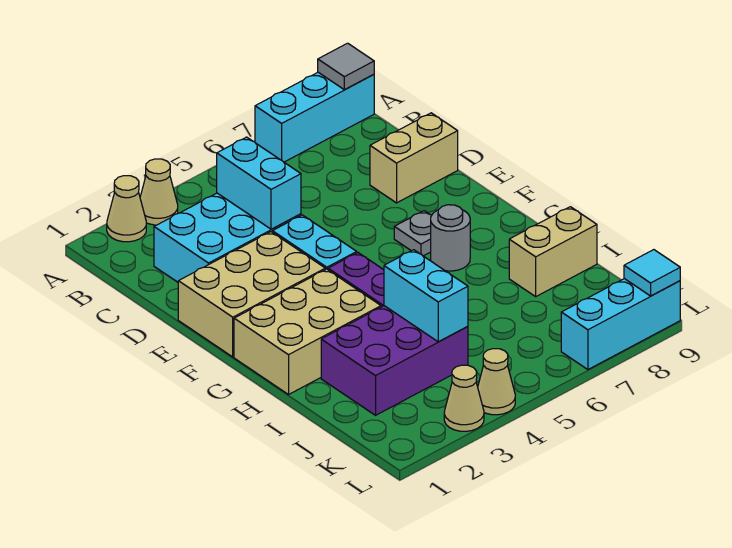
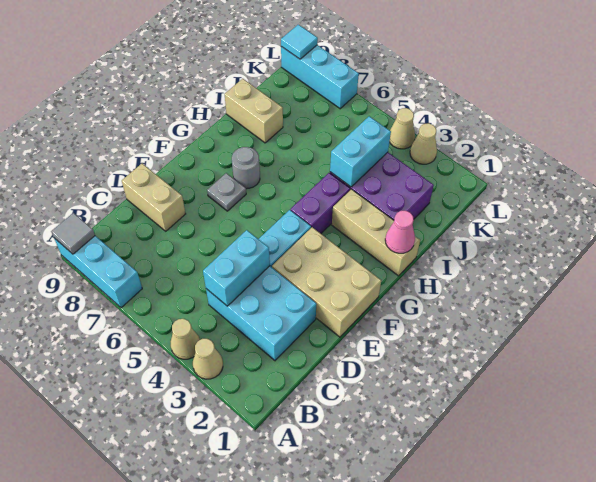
tan cone A2 level 1 -> tan cone A4 level 1
tan brick G1:H3 level 1 -> tan brick H1:H3 level 1
none -> pink cone H1 level 2

